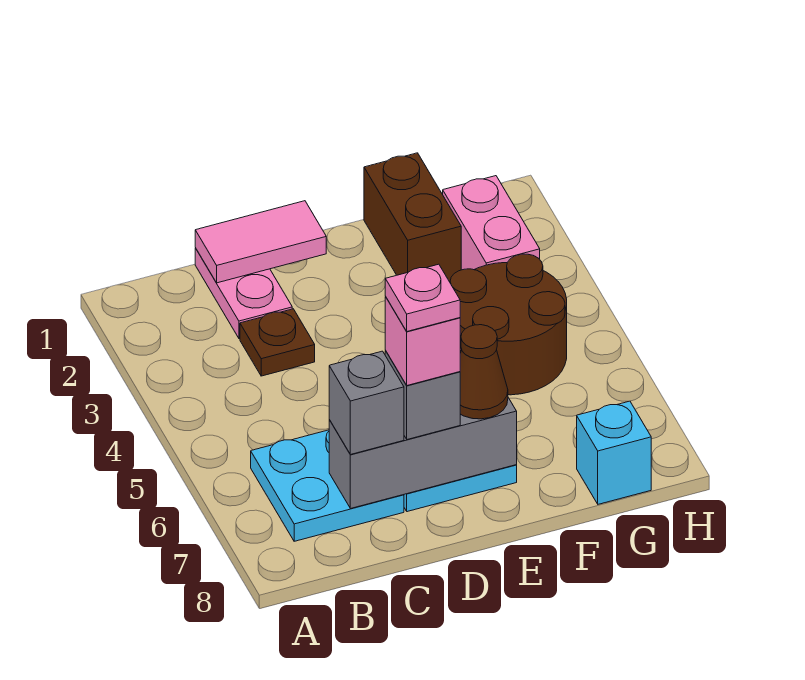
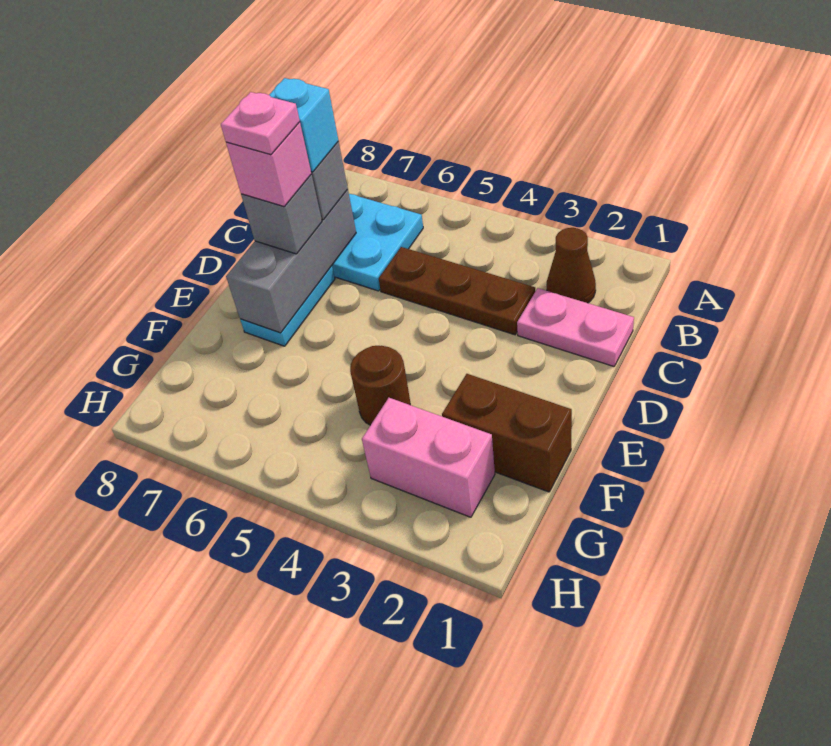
pink tile C1:D1 level 2 -> none
brown plate C3 level 1 -> brown plate C3:C5 level 1
brown cone E7 level 3 -> brown cone B2 level 1
brown round brick F4:G5 level 1 -> brown round brick F4 level 1
cyan brick G8 level 1 -> cyan brick C7 level 4

